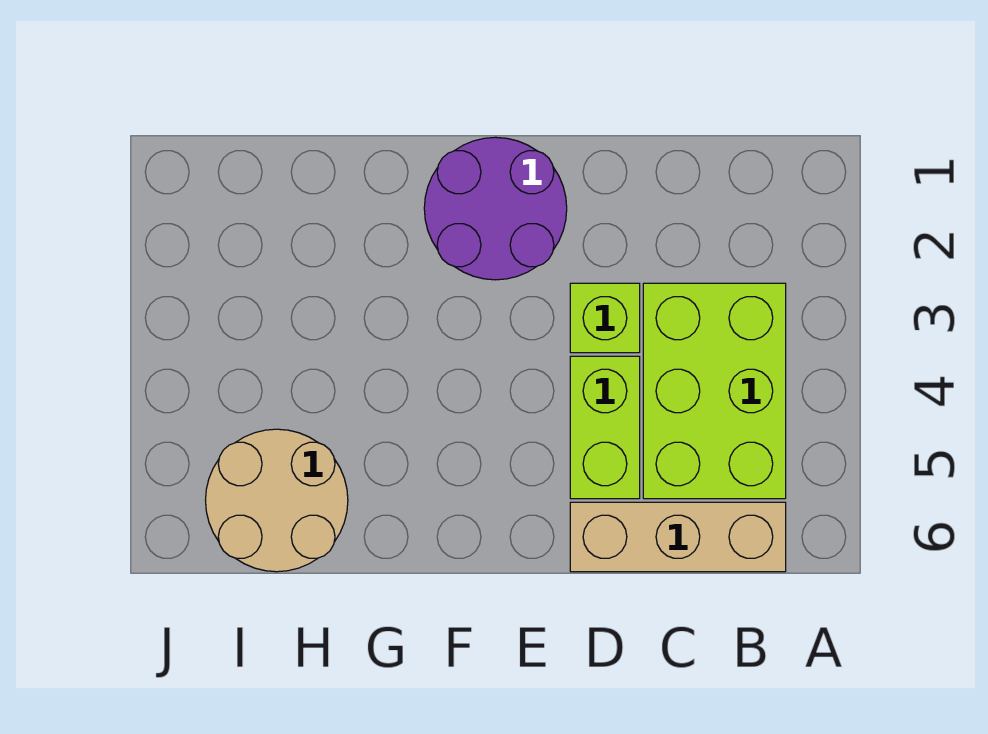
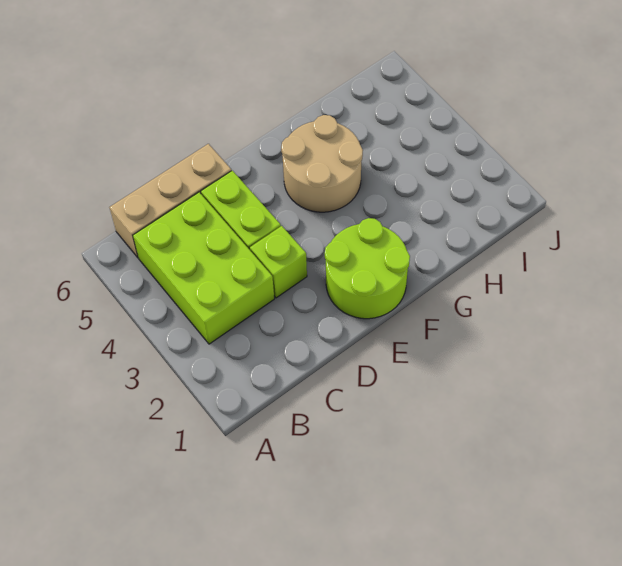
purple round brick E1:F2 level 1 -> lime round brick E1:F2 level 1
tan round brick H5:I6 level 1 -> tan round brick F4:G5 level 1

